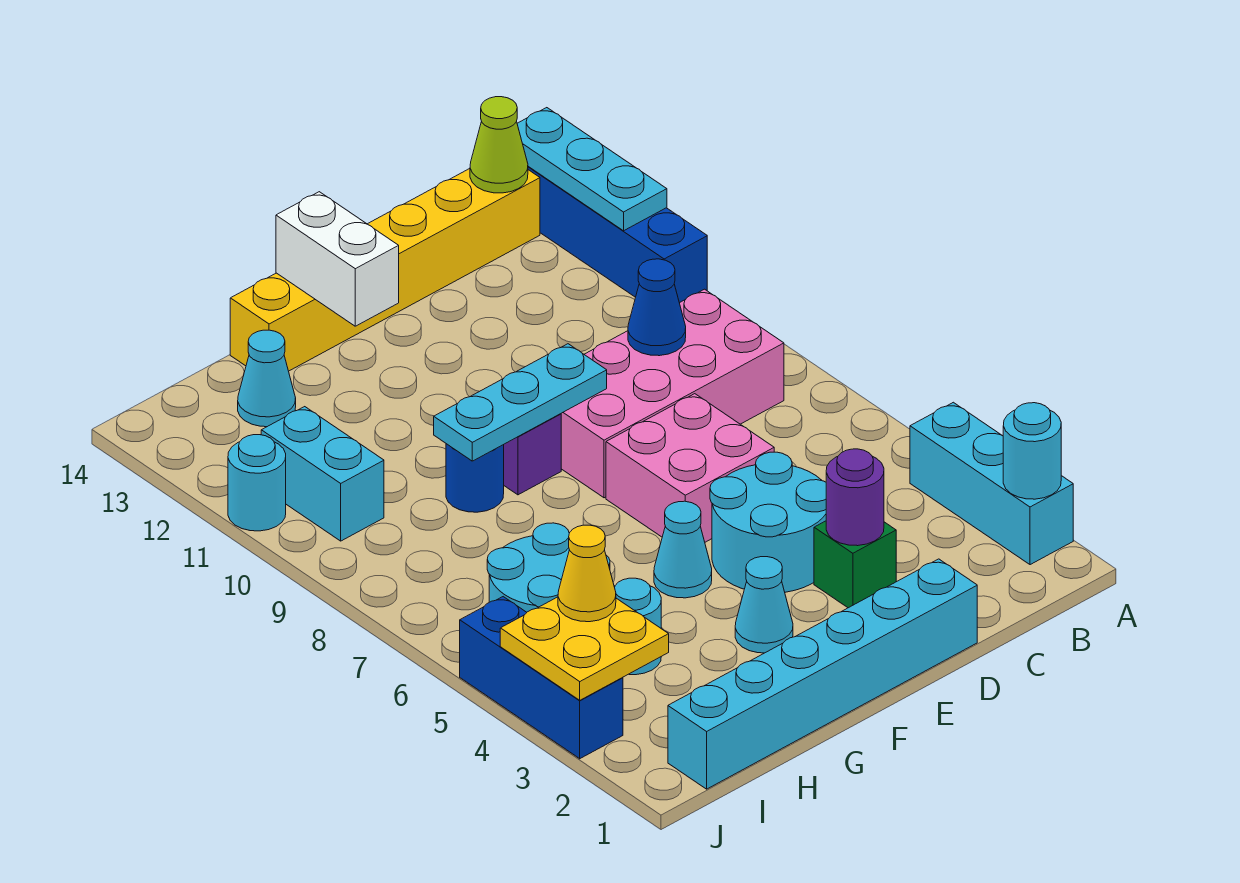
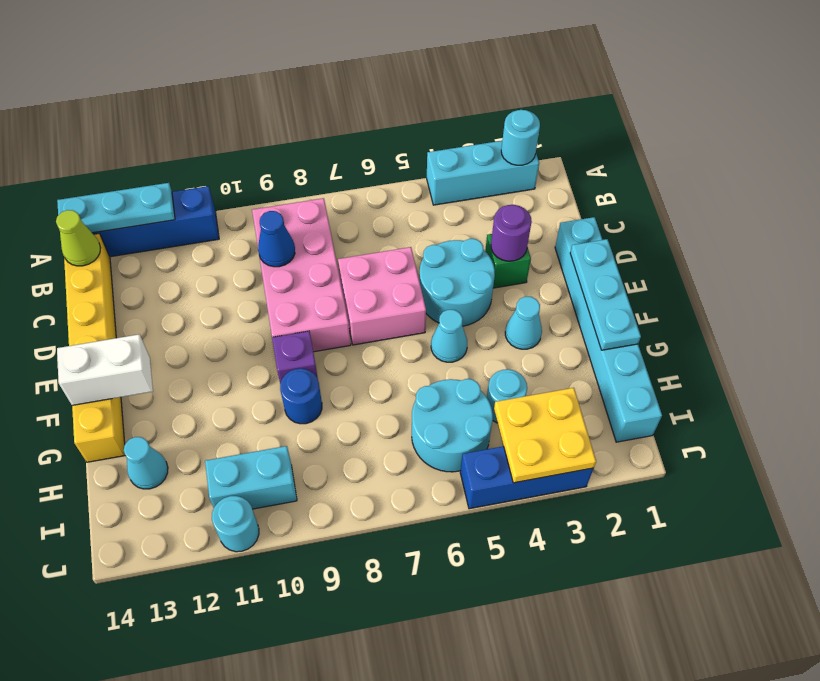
cyan plate E9:G9 level 2 -> cyan plate E1:G1 level 2
yellow cone I4 level 3 -> none

